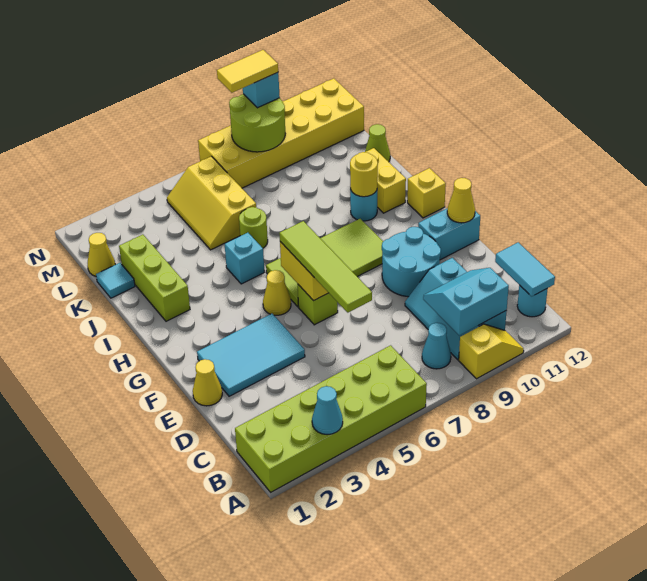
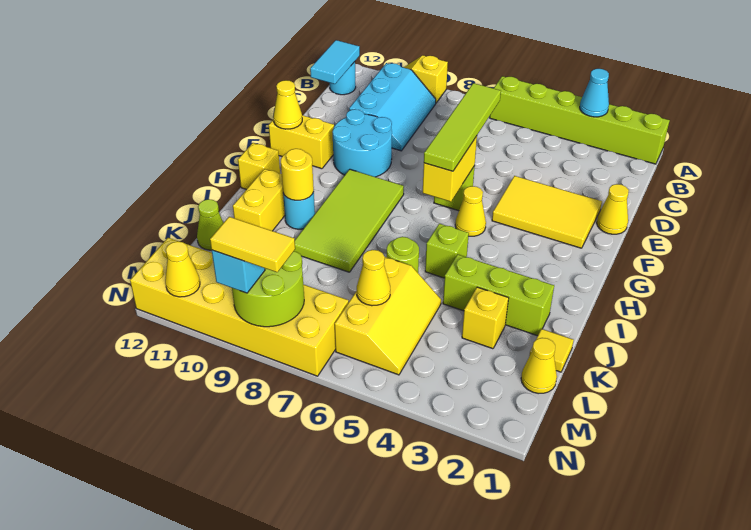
lime brick A1:B6 level 1 -> lime brick A1:A6 level 1
cyan cone B8 level 1 -> none
cyan slope B9:C10 level 2 top B -> none
cyan tile E2:F4 level 1 -> yellow tile E2:F4 level 1
cyan brick F11:F12 level 1 -> yellow brick F11:F12 level 1
lime tile G6:H9 level 1 -> lime tile G8:J9 level 1
lime brick I2:K2 level 1 -> lime brick J2:J4 level 1
cyan brick I5 level 1 -> lime brick I5 level 1
cyan tile K1 level 1 -> yellow tile K1 level 1
none -> yellow brick K3 level 1
none -> yellow cone L6 level 2
none -> yellow cone N11 level 2

